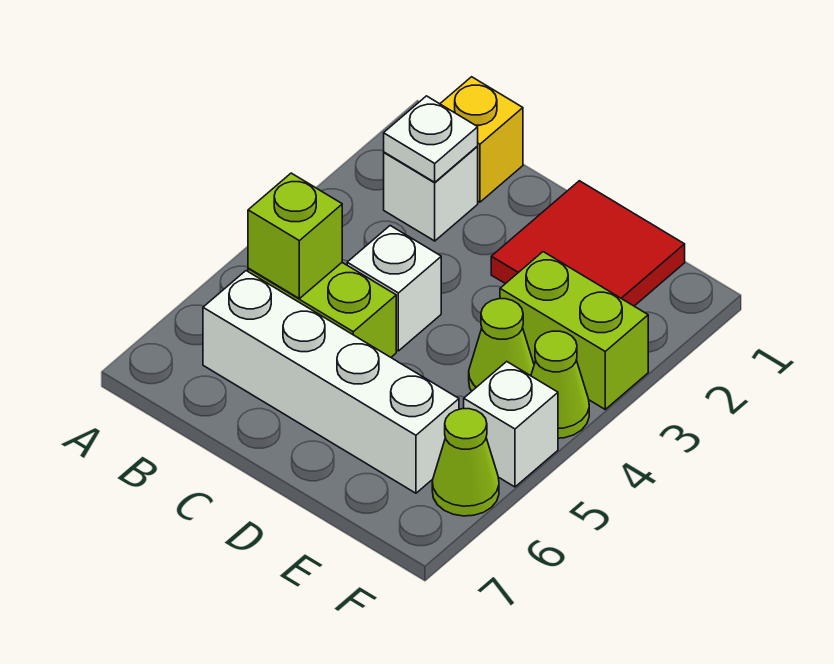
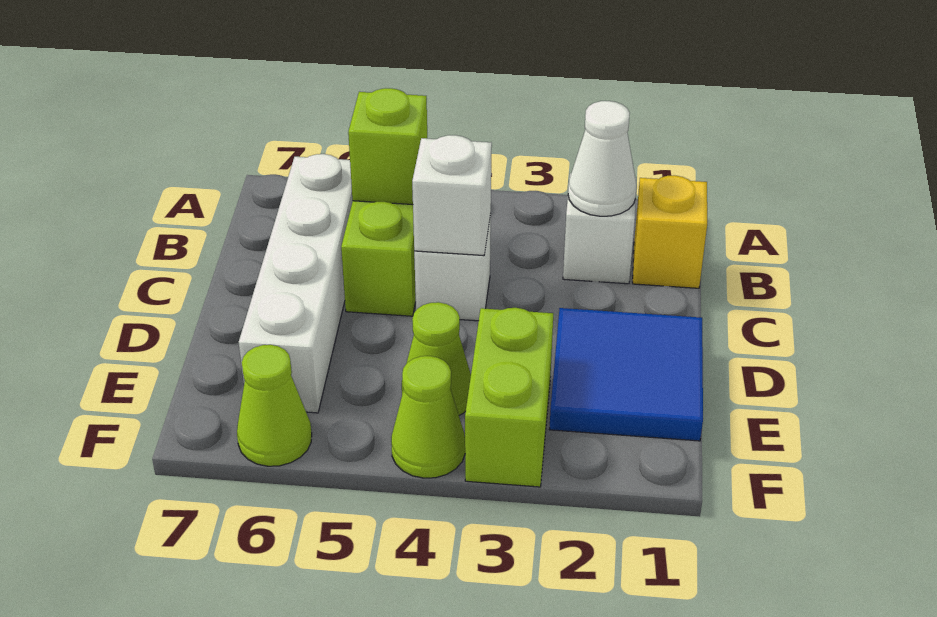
white plate B2 level 2 -> white cone B2 level 2
red tile D1:E2 level 1 -> blue tile D1:E2 level 1
white brick F5 level 1 -> white brick C4 level 2

